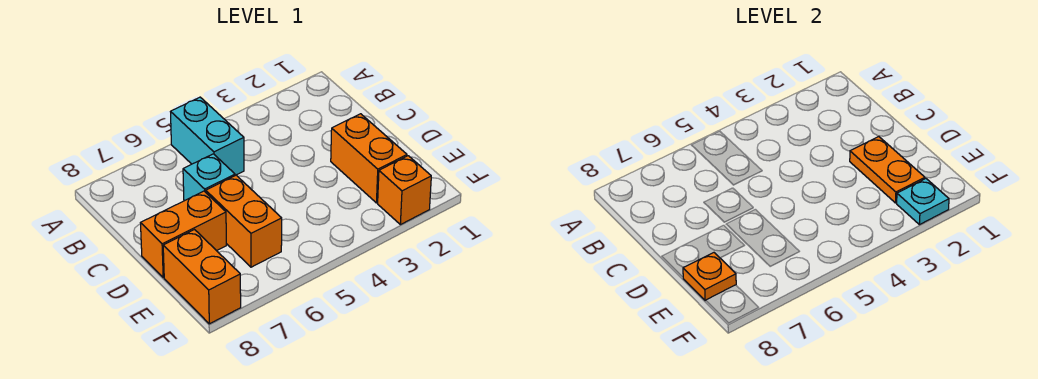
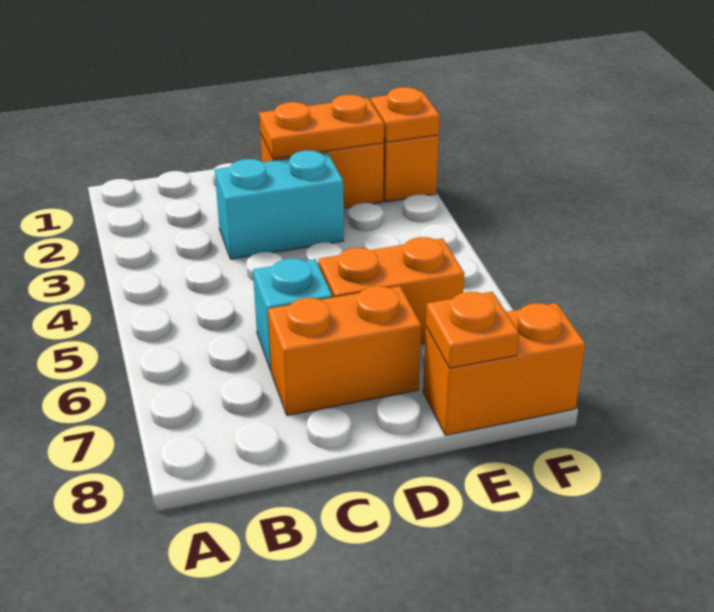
cyan brick A5:B5 level 1 -> cyan brick C3:D3 level 1
orange brick D7:D8 level 1 -> orange brick C7:D7 level 1
cyan plate F2 level 2 -> orange plate F2 level 2

